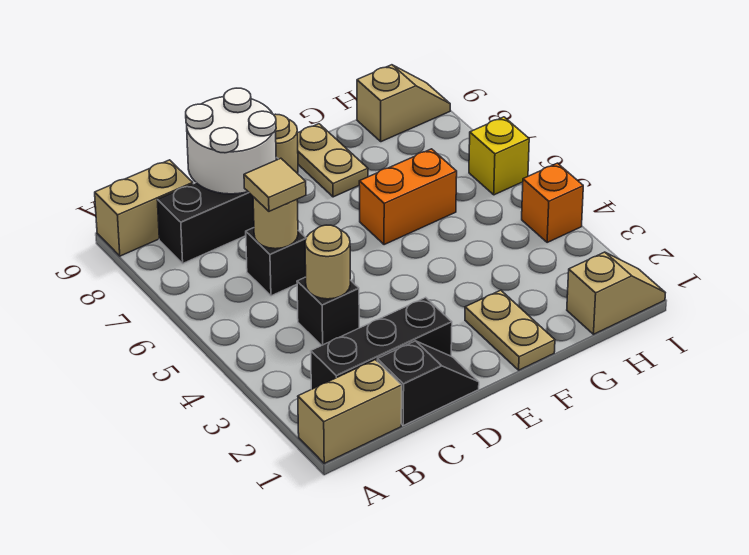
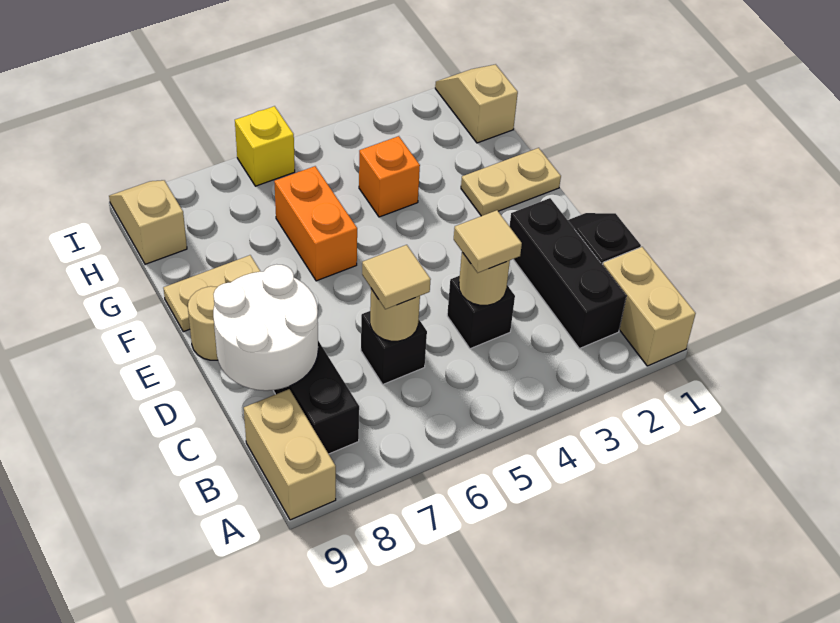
none -> tan tile C4 level 3
orange brick I4 level 1 -> orange brick G4 level 1

